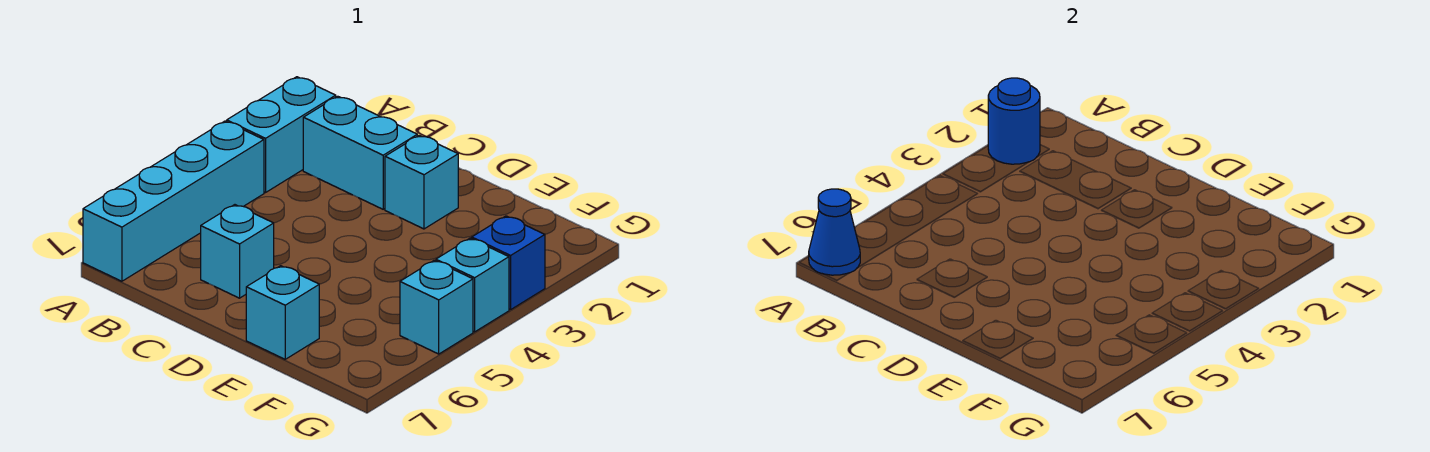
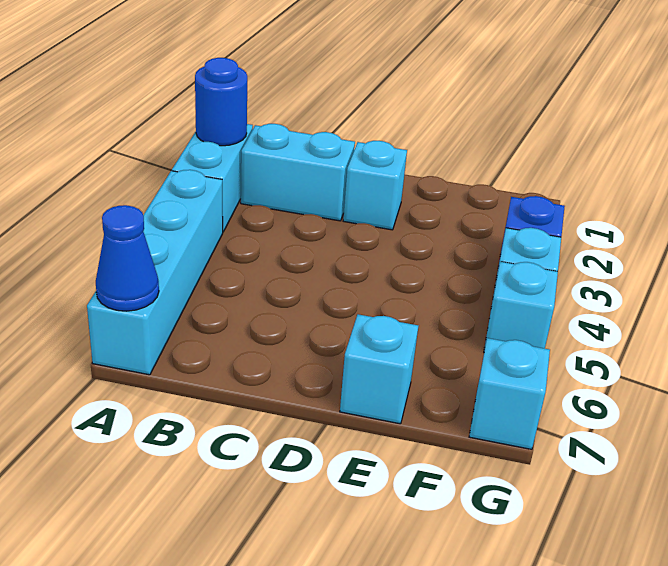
cyan brick C6 level 1 -> cyan brick G7 level 1

